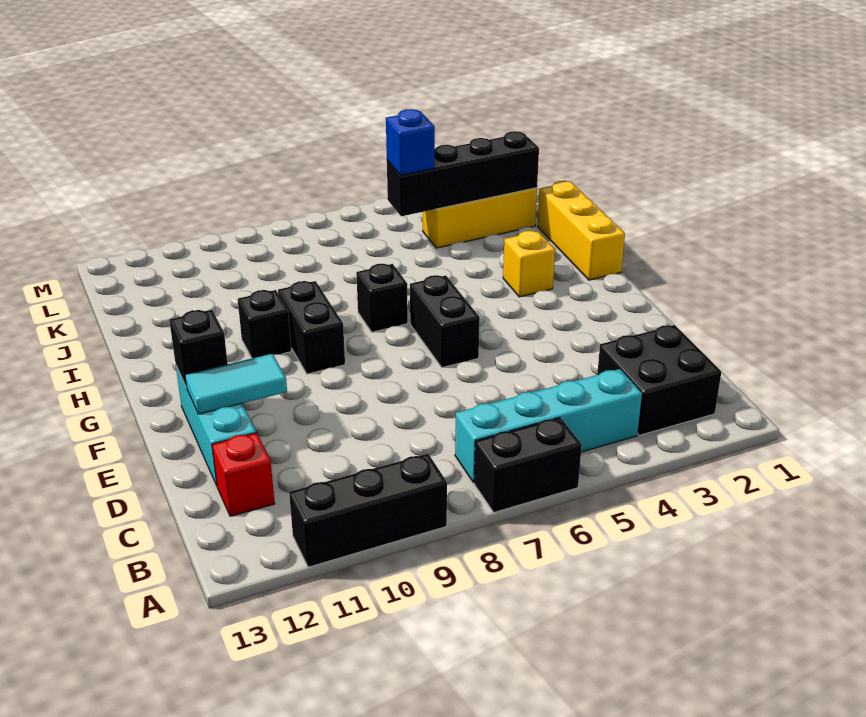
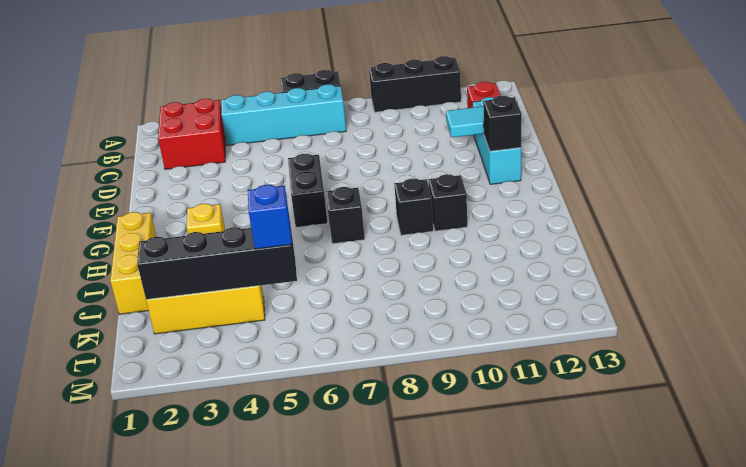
black brick B2:C3 level 1 -> red brick B2:C3 level 1
black brick G9:H9 level 1 -> black brick H9 level 1

